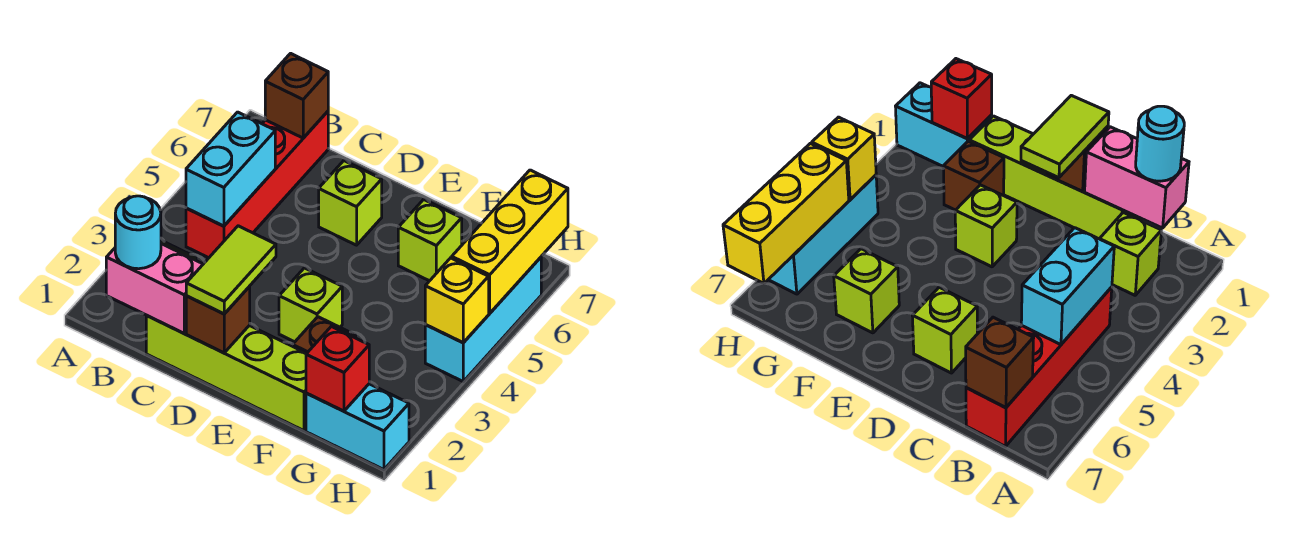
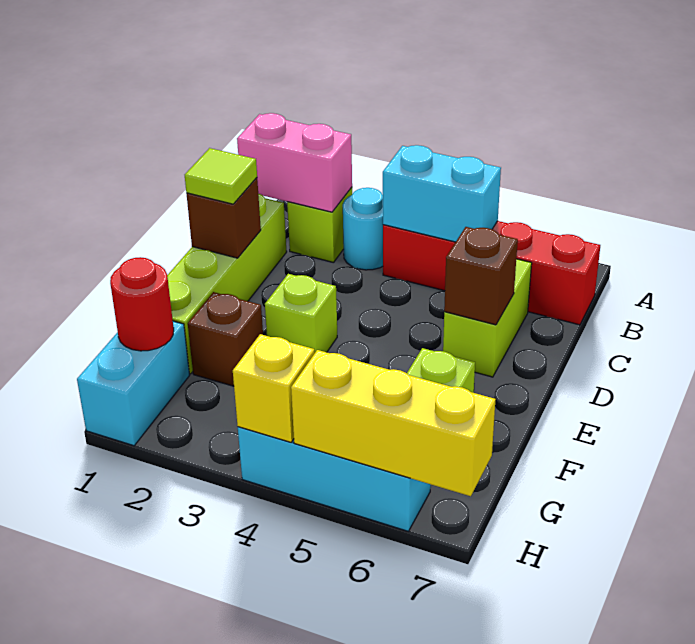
pink brick B1:C1 level 2 -> pink brick B1:B2 level 2
cyan round brick B1 level 3 -> cyan round brick B3 level 1
brown brick B7 level 2 -> brown brick D6 level 2
lime tile D1:D2 level 3 -> lime tile D1 level 3
lime brick D6 level 1 -> lime brick C6:D6 level 1
red brick G1 level 2 -> red round brick G1 level 2

